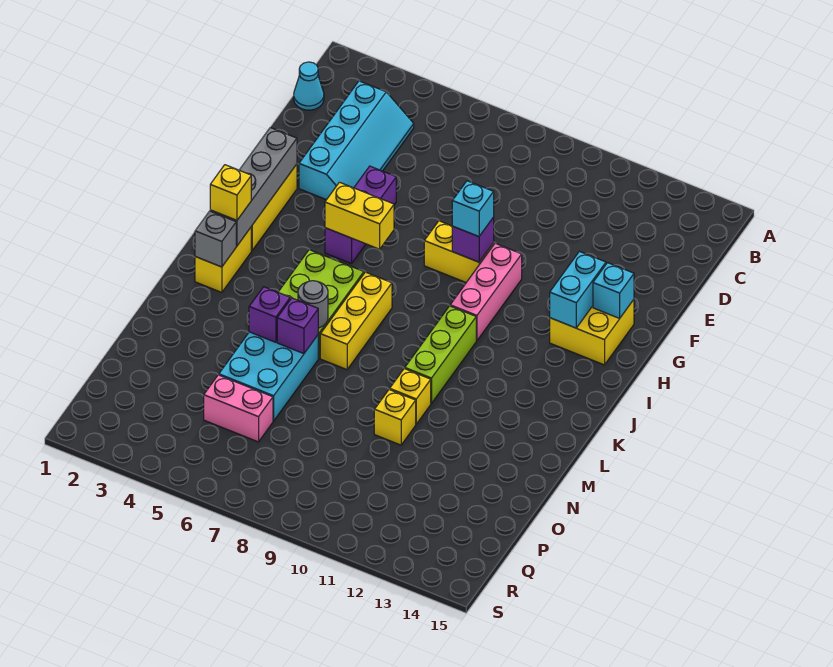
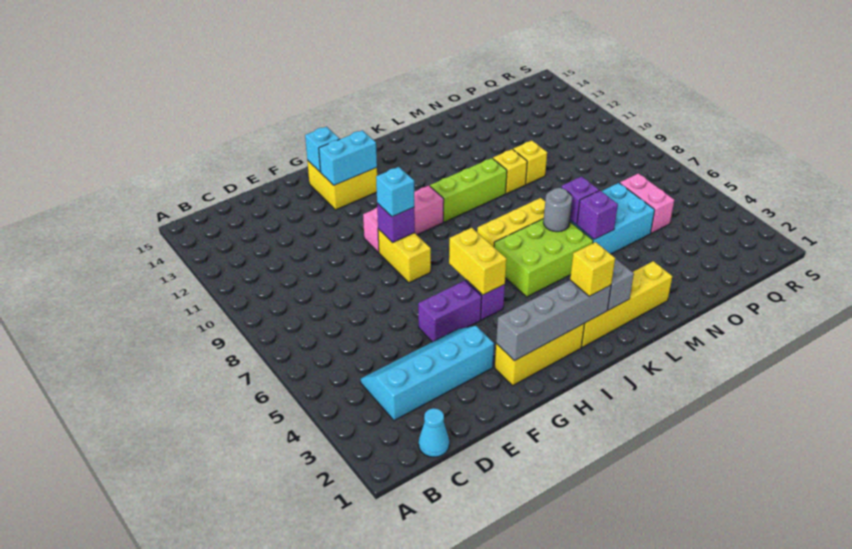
yellow brick J2:K2 level 1 -> yellow brick J2:M2 level 1

